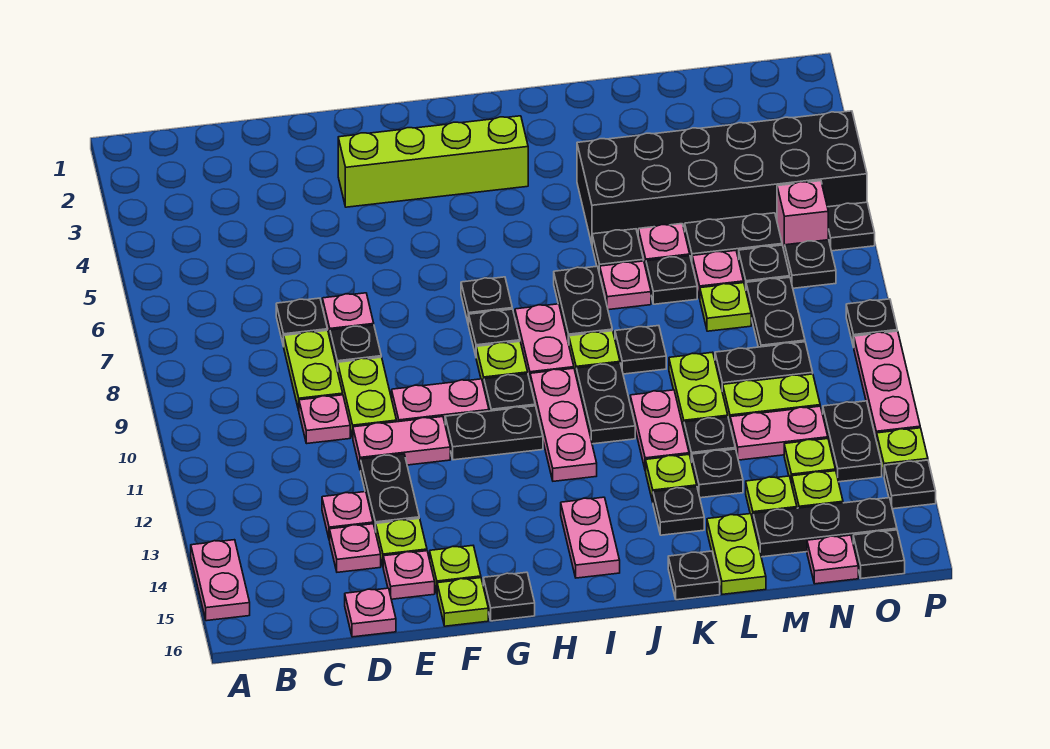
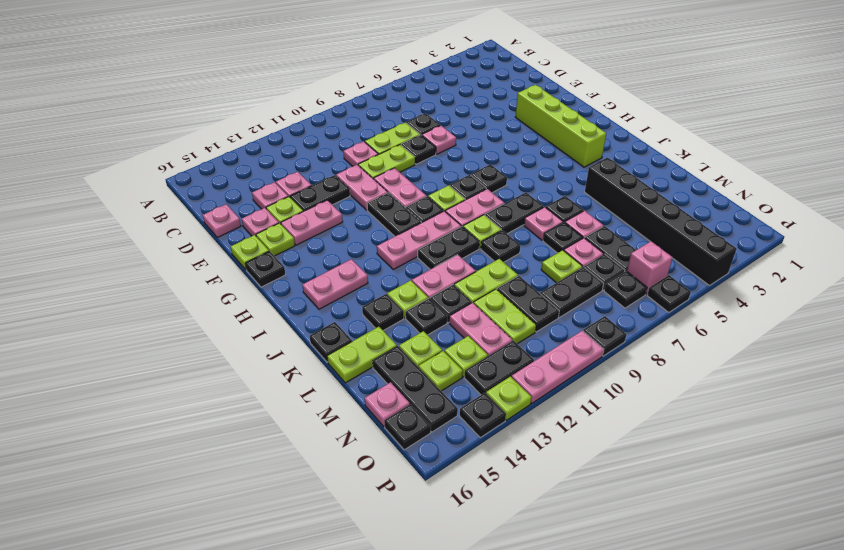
pink plate A14:A15 level 1 -> pink plate F13:F14 level 1
black brick K4:P5 level 1 -> black brick K4:P4 level 1

